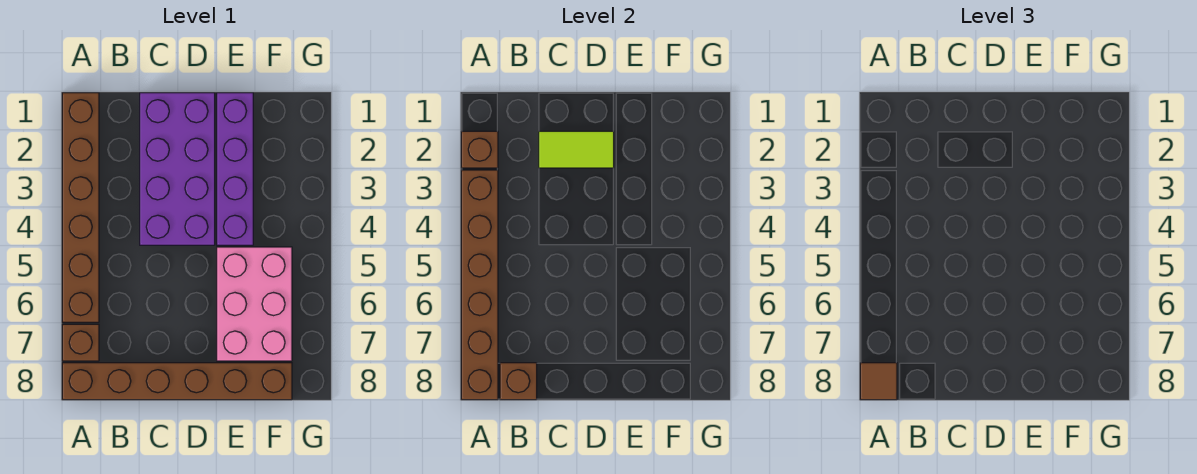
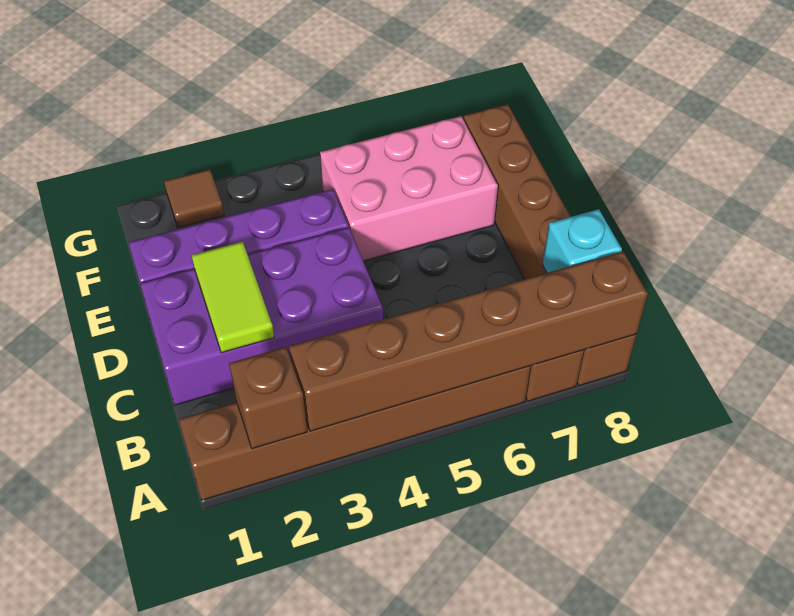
brown tile A8 level 3 -> brown tile G2 level 1
brown brick B8 level 2 -> cyan brick B8 level 2

